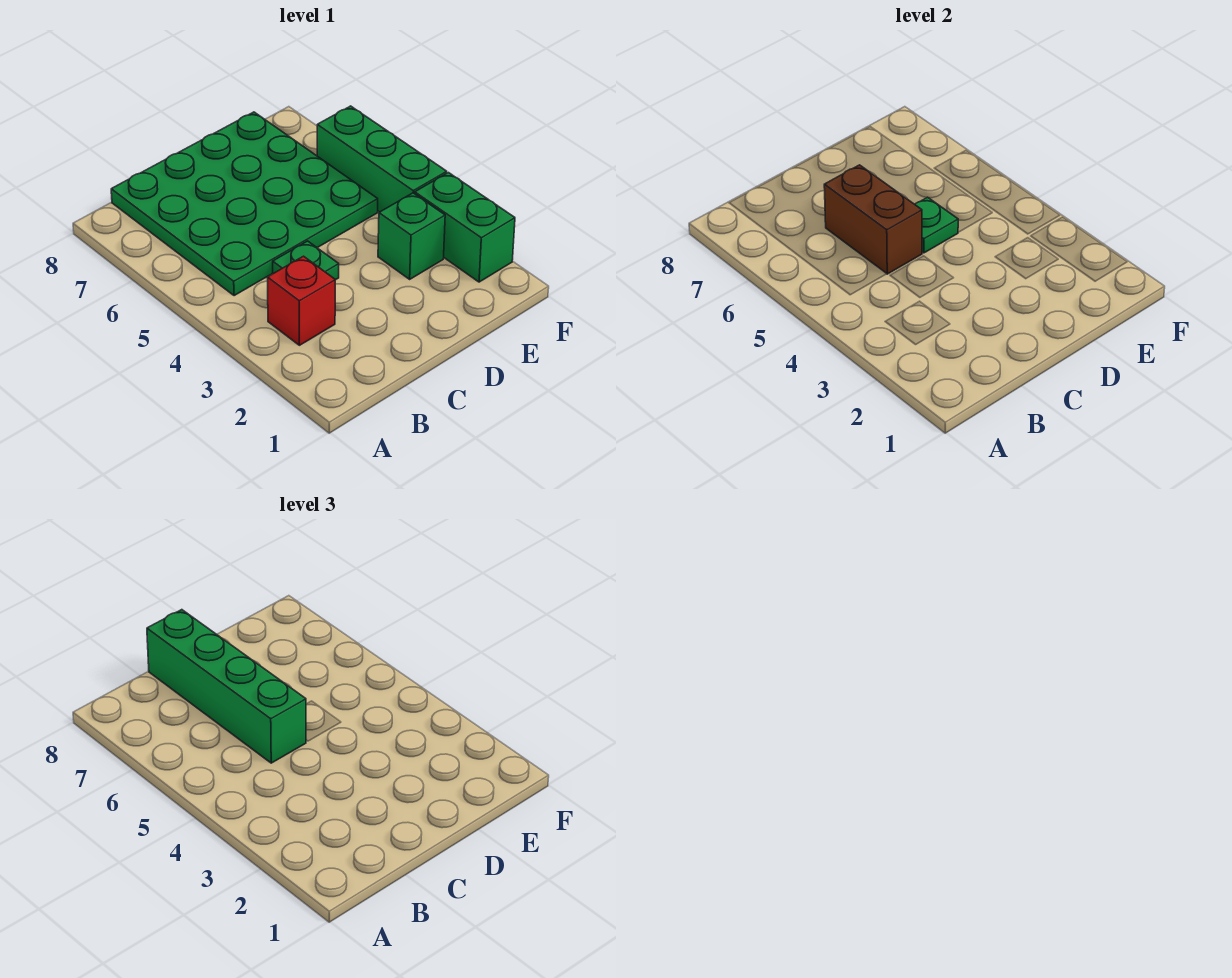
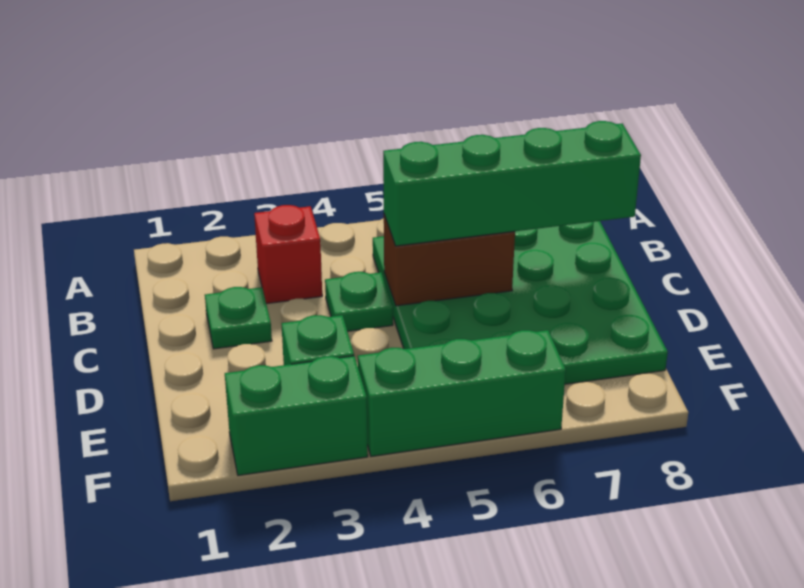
green plate D5 level 2 -> green plate C2 level 1

